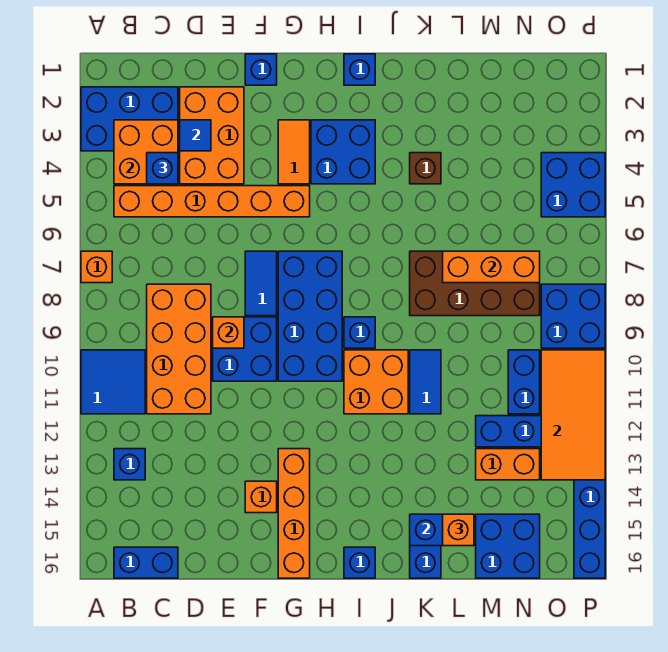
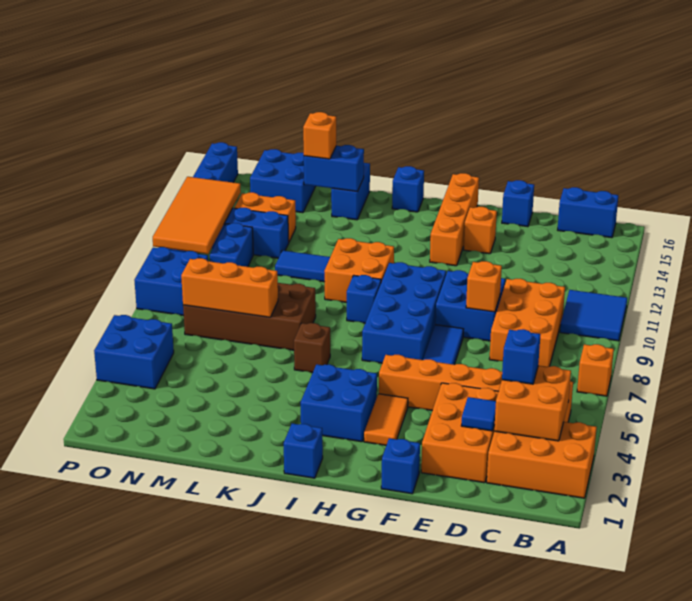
blue brick A2:C3 level 1 -> orange brick A2:C3 level 1
blue brick B13 level 1 -> blue brick E16 level 1
orange brick C8:D11 level 1 -> orange brick C8:D10 level 1
brown brick K4 level 1 -> brown brick J6 level 1
blue tile K10:K11 level 1 -> blue tile K11:L11 level 1

